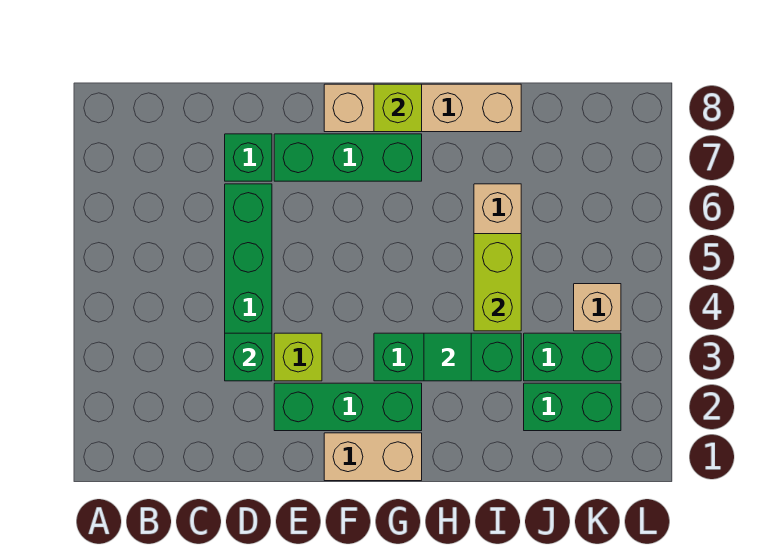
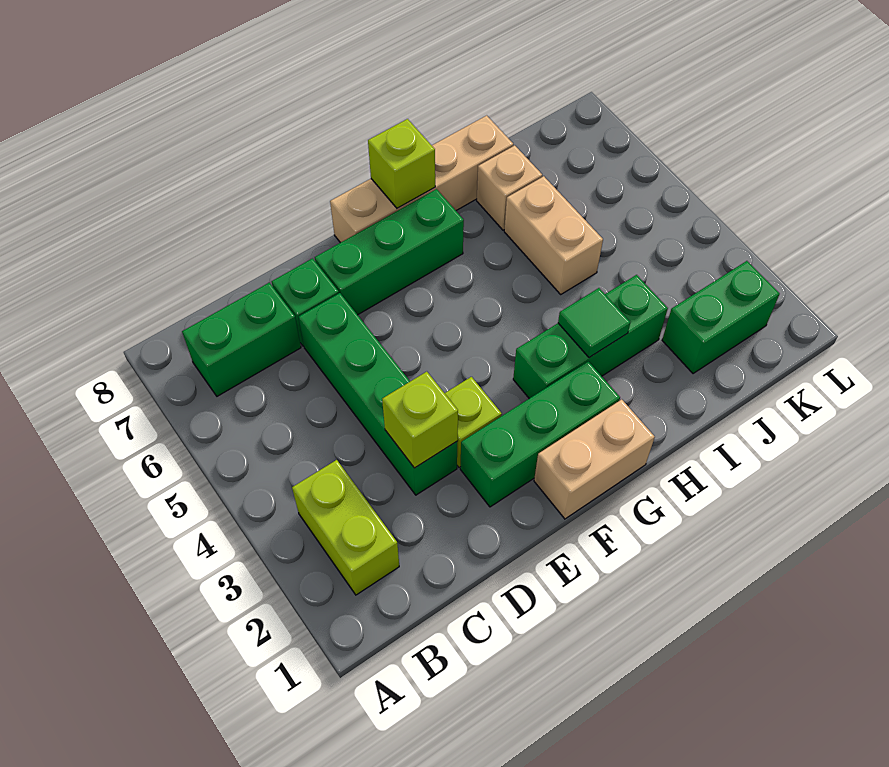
green brick D3 level 2 -> lime brick D3 level 2
lime brick I4:I5 level 2 -> lime brick B2:B3 level 1
green brick J3:K3 level 1 -> green brick B7:C7 level 1
tan brick K4 level 1 -> tan brick I7 level 1

